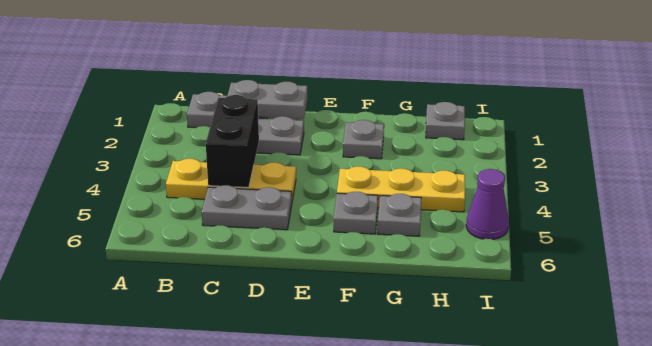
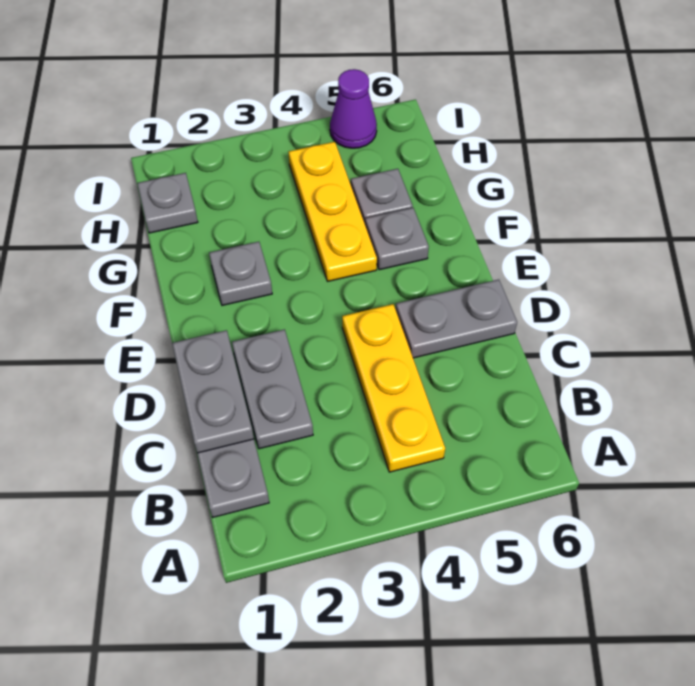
black brick C3:C4 level 2 -> none
grey plate C5:D5 level 1 -> grey plate D5:D6 level 1

